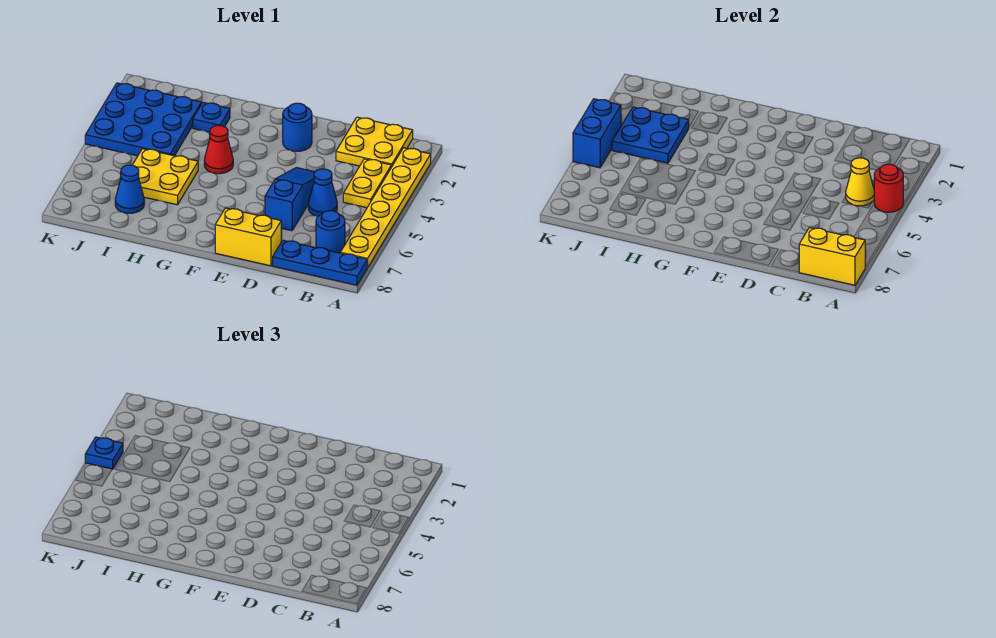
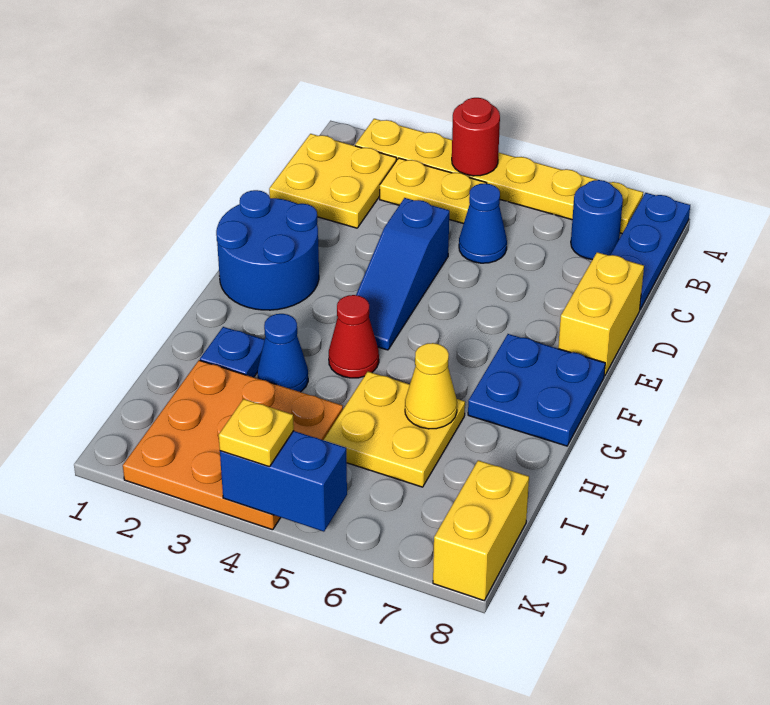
yellow brick A8:B8 level 2 -> yellow brick J8:K8 level 1
yellow cone B4 level 2 -> yellow cone H6 level 2
blue slope D4:D6 level 1 top 6 -> blue slope D4:F4 level 1 top D
blue round brick E2 level 1 -> blue round brick E1:F2 level 1
blue plate I2:K4 level 1 -> orange plate I2:K4 level 1
blue plate I3:J4 level 2 -> blue plate F7:G8 level 1
blue cone I7 level 1 -> blue cone H3 level 1
blue plate K4 level 3 -> yellow plate K4 level 3

